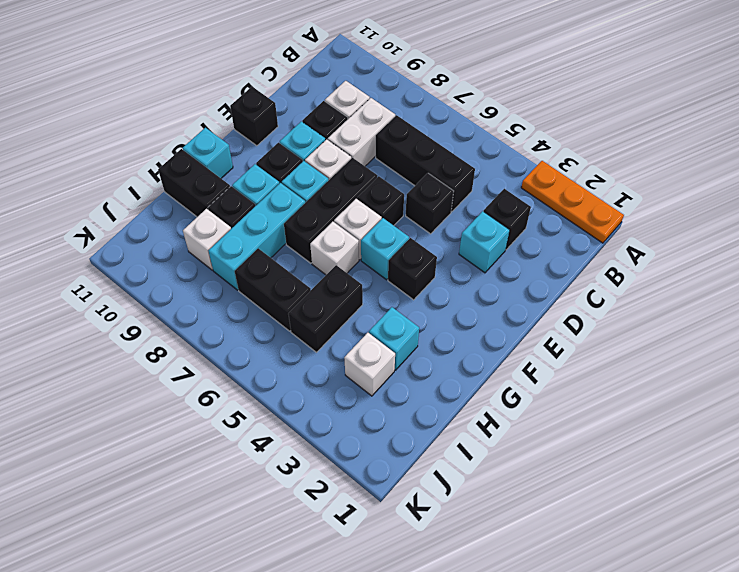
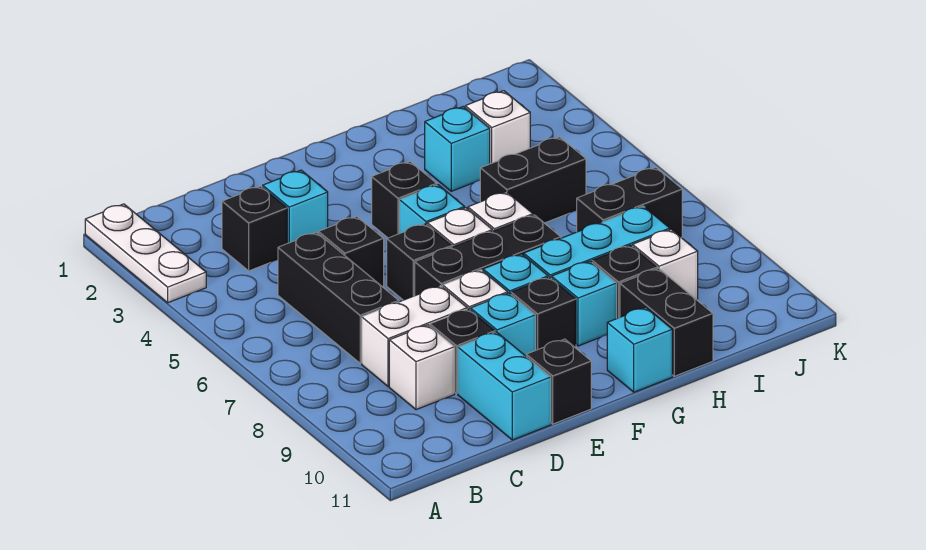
orange plate A1:A3 level 1 -> white plate A1:A3 level 1
none -> cyan brick D10:D11 level 1
black brick I6:I7 level 1 -> black brick I7:J7 level 1

